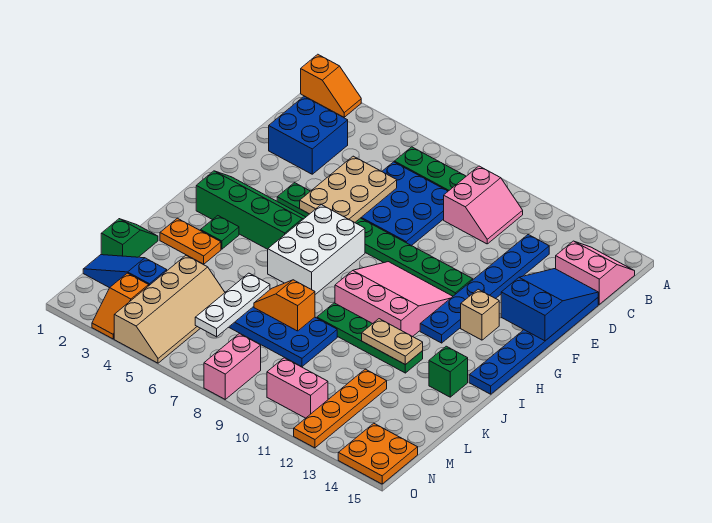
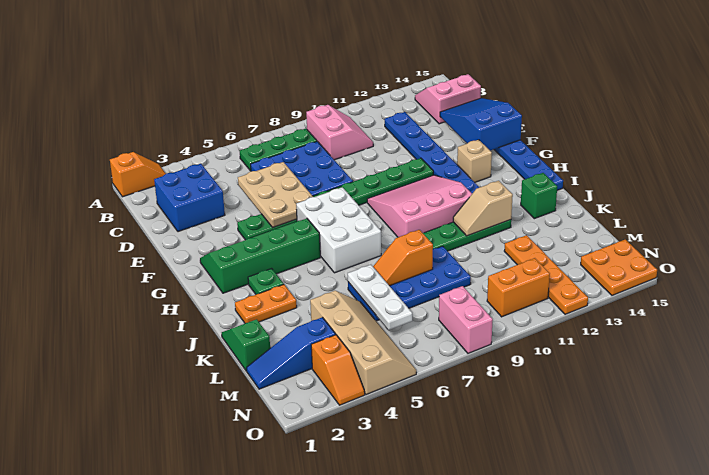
tan plate J11:J12 level 2 -> tan slope J11:J12 level 2 top 12
pink brick N10:N11 level 1 -> orange brick N10:N11 level 1

